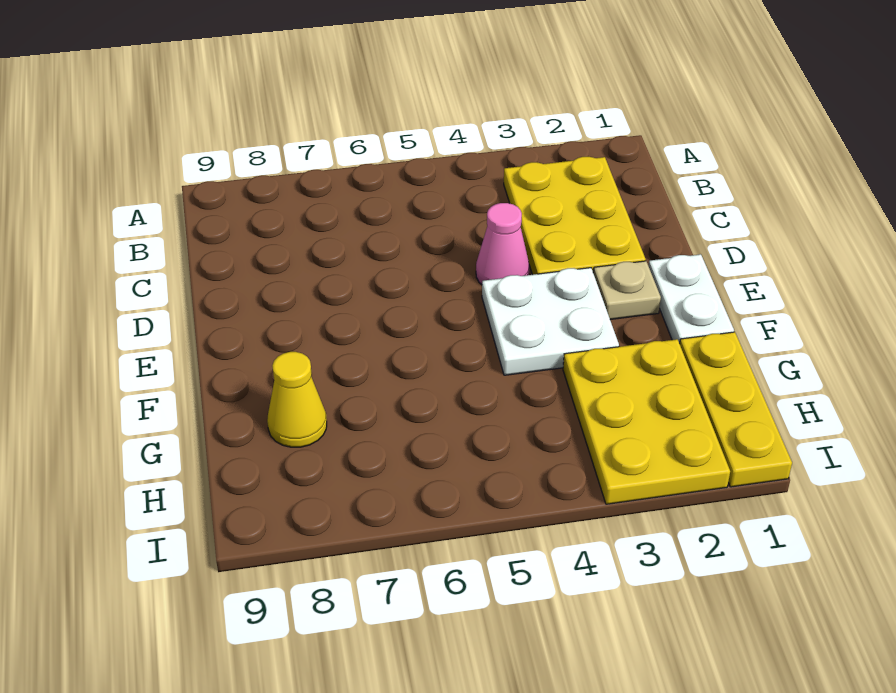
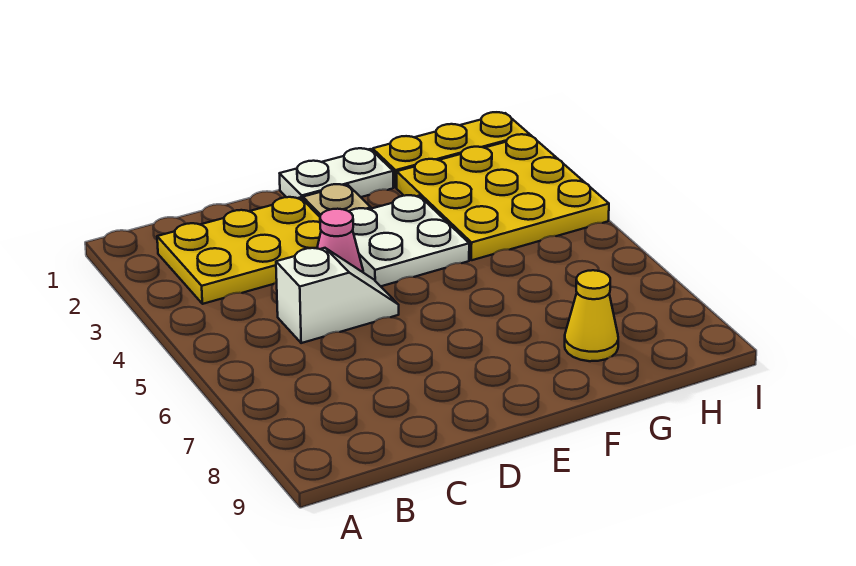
none -> white slope C5:D5 level 1 top C
yellow plate G2:I3 level 1 -> yellow plate G2:I4 level 1

